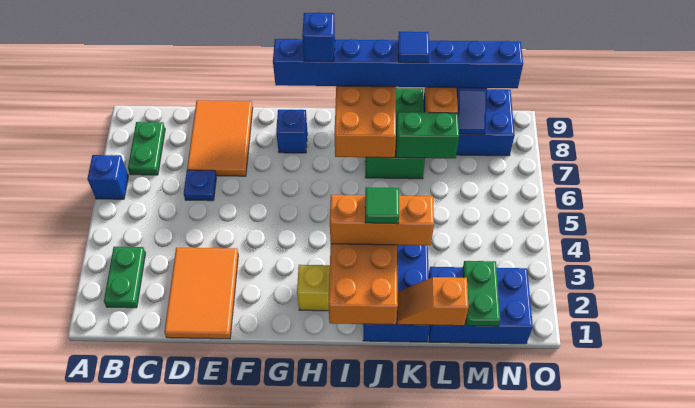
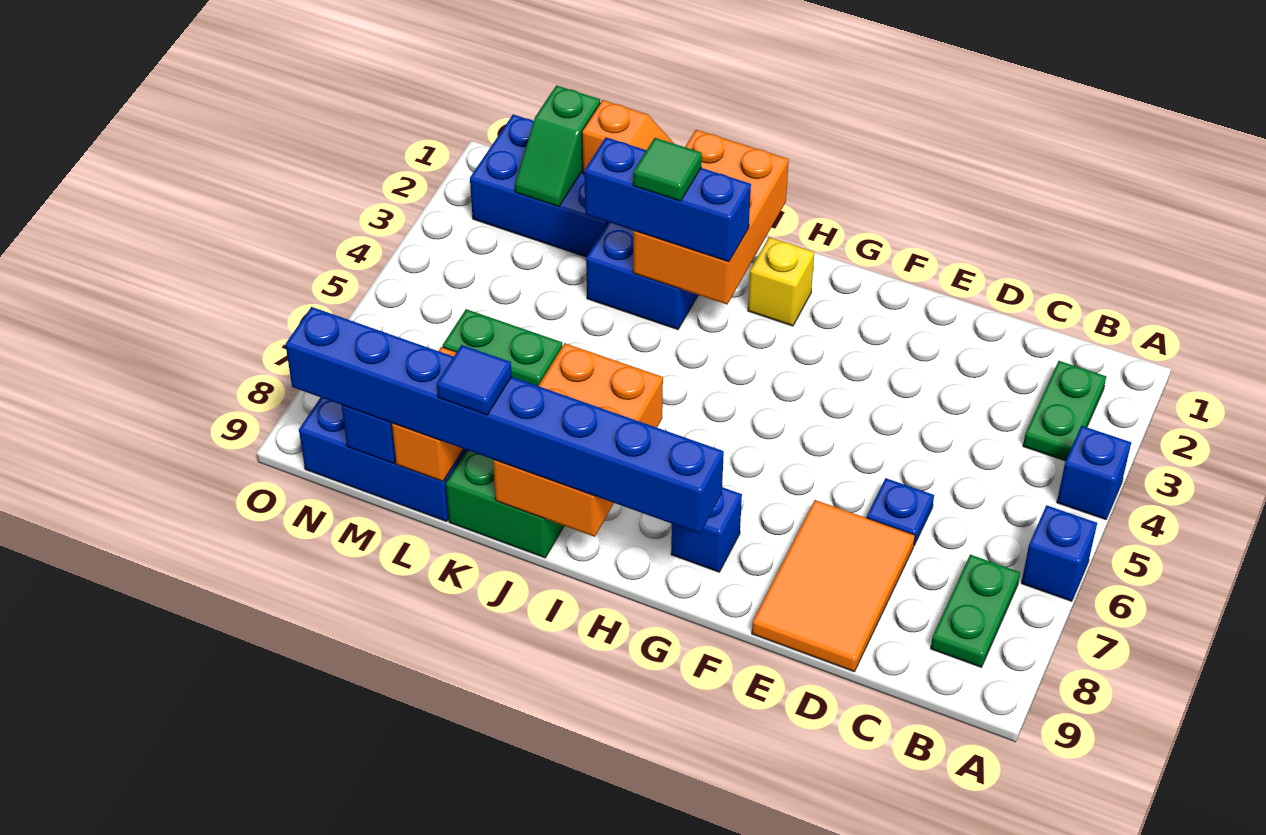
orange tile D1:E3 level 1 -> none
blue brick H9 level 4 -> blue brick A4 level 1
orange brick I3:K3 level 3 -> blue brick I3:K3 level 3
green plate M1:M2 level 2 -> green slope M1:M2 level 2 top 1

